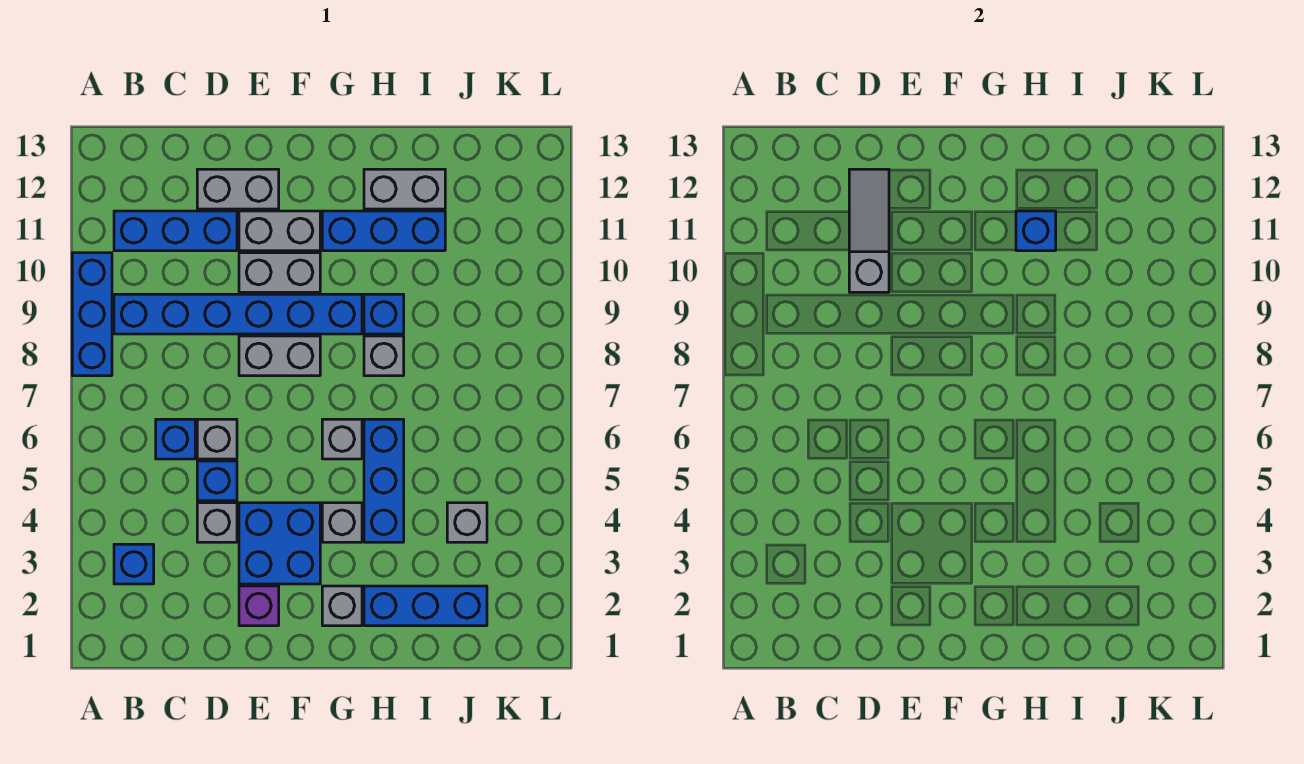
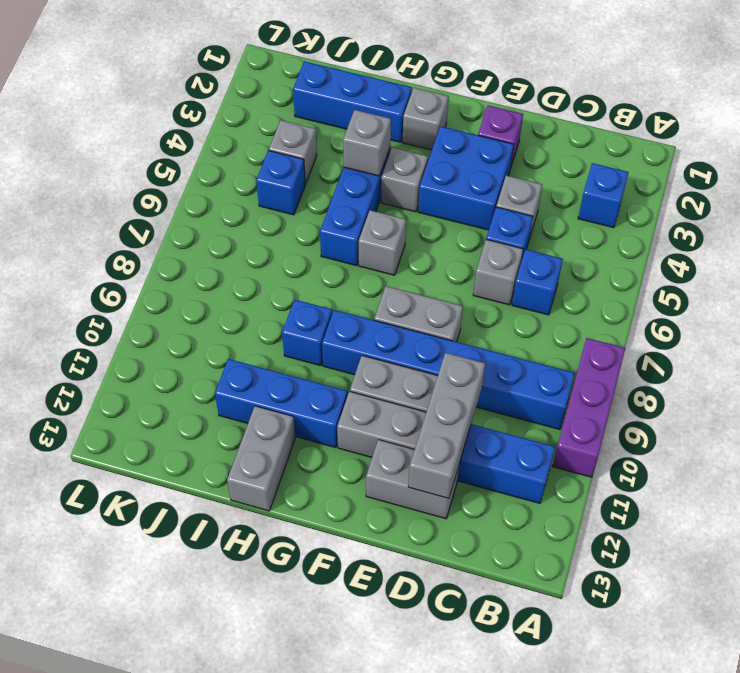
blue brick A8:A10 level 1 -> purple brick A8:A10 level 1
grey slope D10:D12 level 2 top 10 -> grey brick D10:D12 level 2
grey brick H8 level 1 -> grey brick H4 level 2
blue brick H11 level 2 -> blue brick J5 level 1
grey brick H12:I12 level 1 -> grey brick H12:H13 level 1

